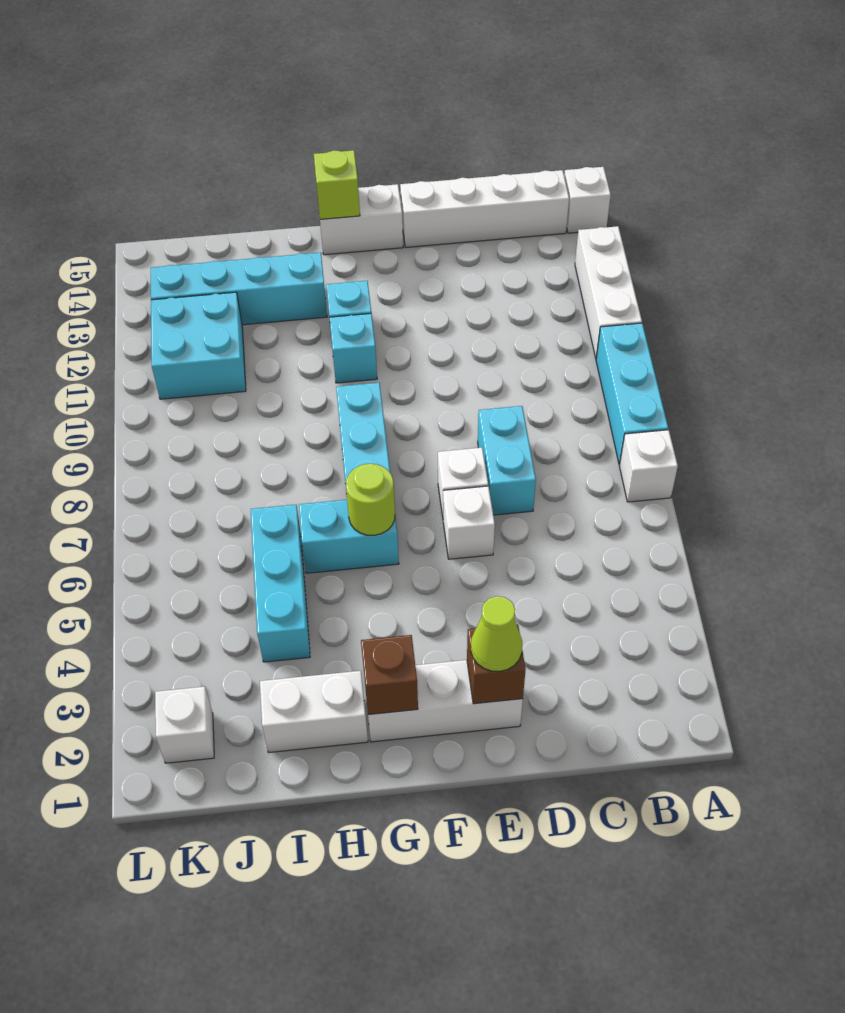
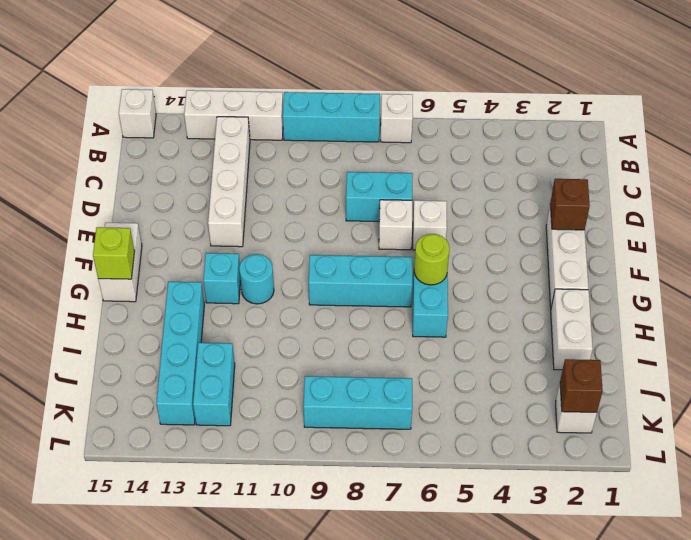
white brick B15:E15 level 1 -> white brick B12:E12 level 1
lime cone E2 level 3 -> none
brown brick G2 level 2 -> brown brick K2 level 2
cyan brick G11 level 1 -> cyan round brick G11 level 1
cyan brick I4:I6 level 1 -> cyan brick K7:K9 level 1
cyan brick J11:K12 level 1 -> cyan brick J12:K12 level 1

